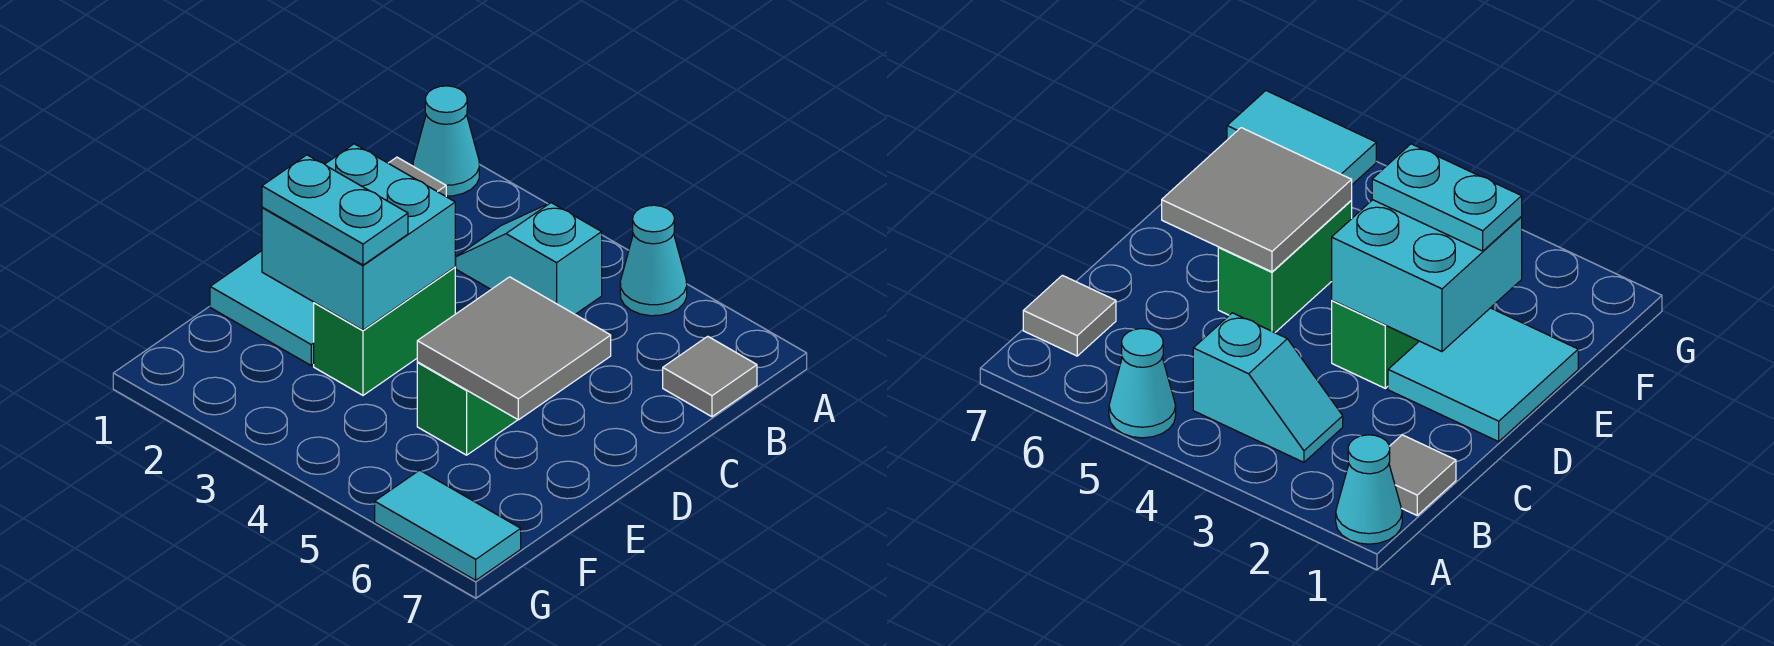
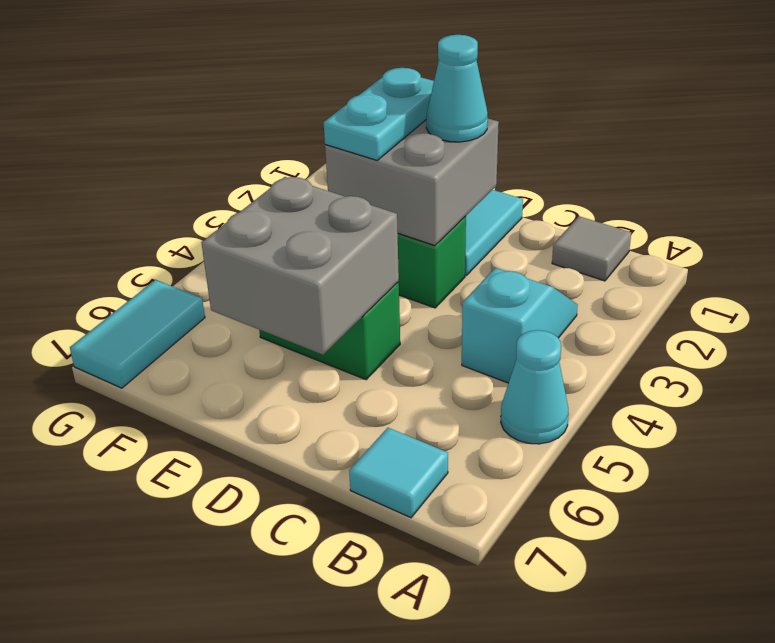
cyan cone A1 level 1 -> cyan cone D2 level 3
grey tile B7 level 1 -> cyan tile B7 level 1
cyan brick D2:E3 level 2 -> grey brick D2:E3 level 2
grey tile D5:E6 level 2 -> grey brick D5:E6 level 2

